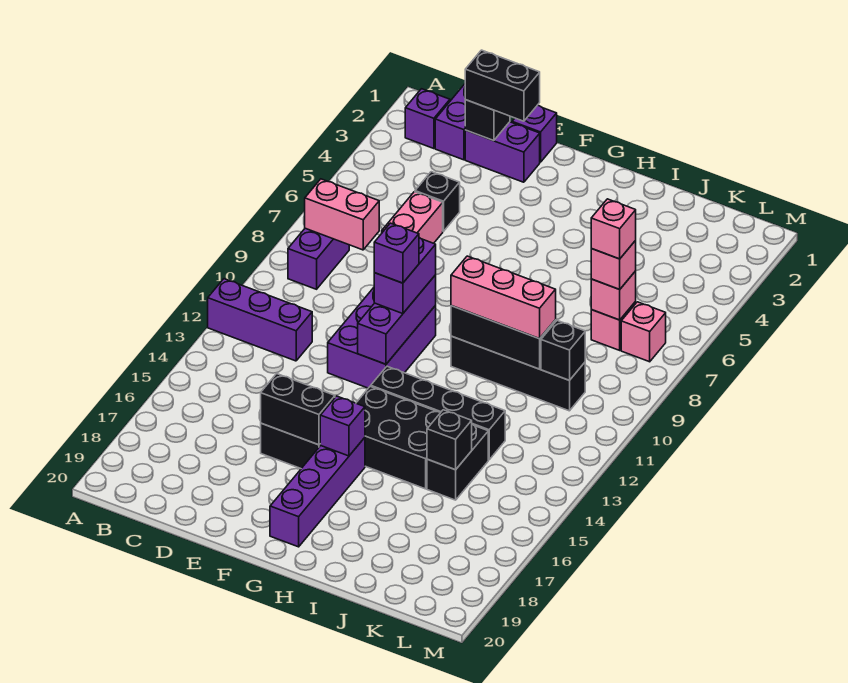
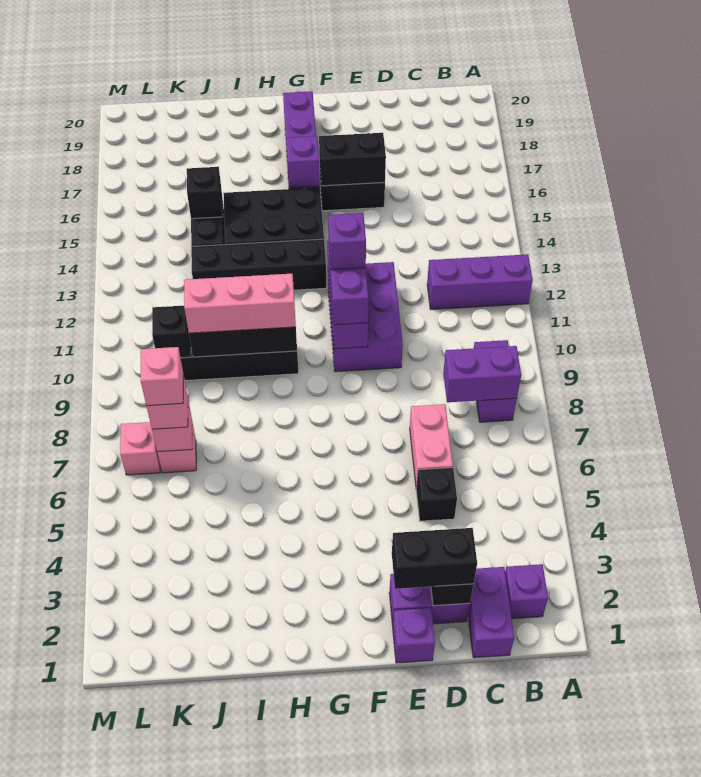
pink brick B8:C8 level 2 -> purple brick B8:C8 level 2

